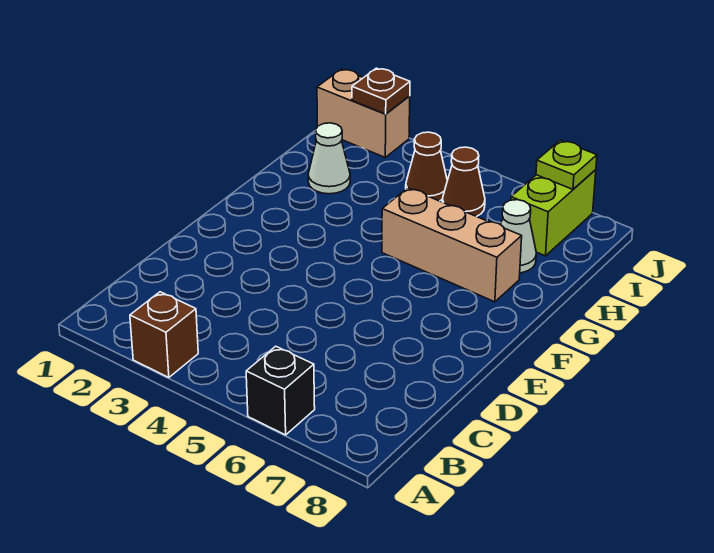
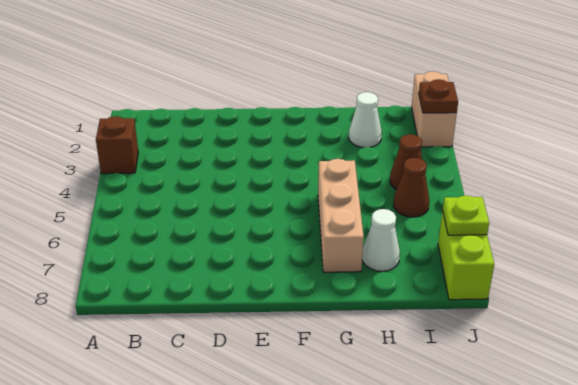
black brick A6 level 1 -> none
lime brick I7:J7 level 1 -> lime brick J7:J8 level 1

